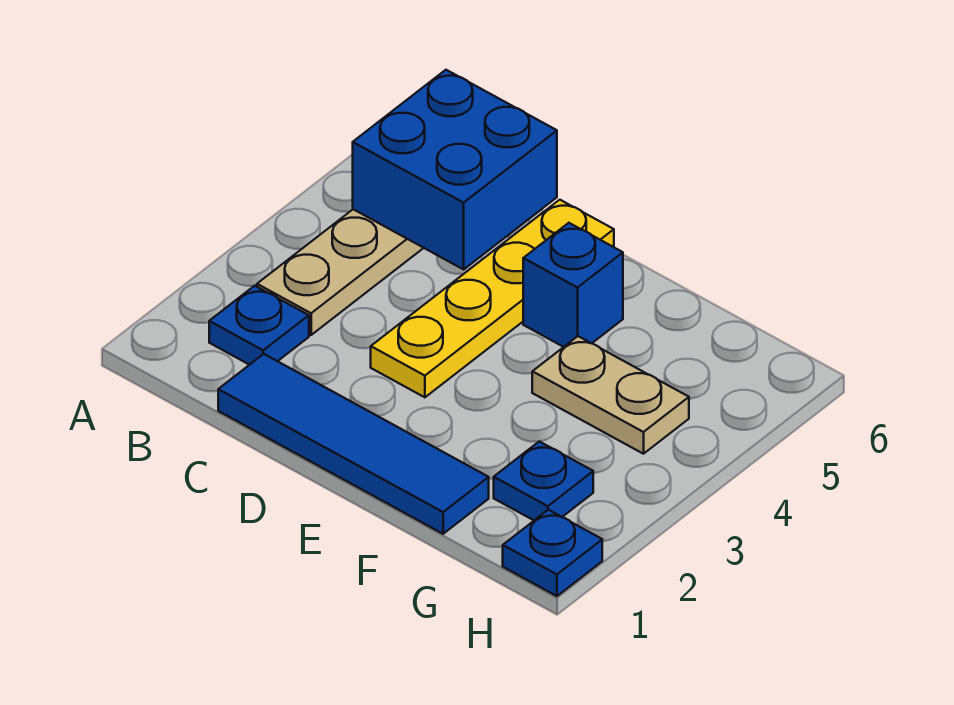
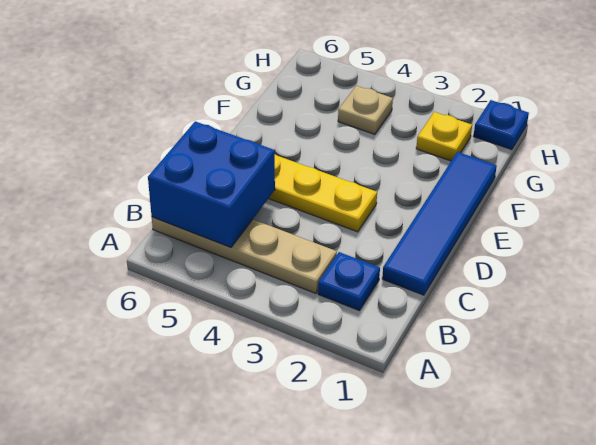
blue brick E5 level 1 -> none
tan plate F4:G4 level 1 -> tan plate G4 level 1
blue plate G2 level 1 -> yellow plate G2 level 1

